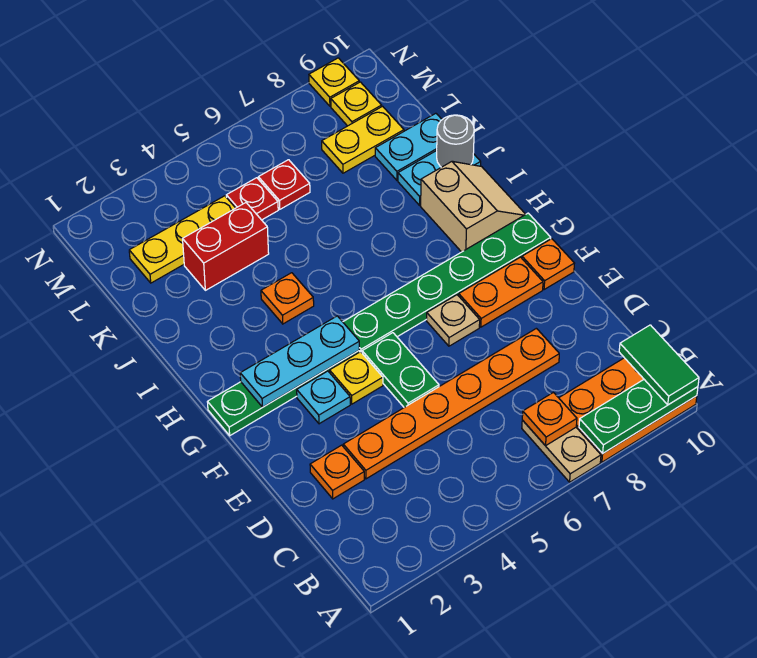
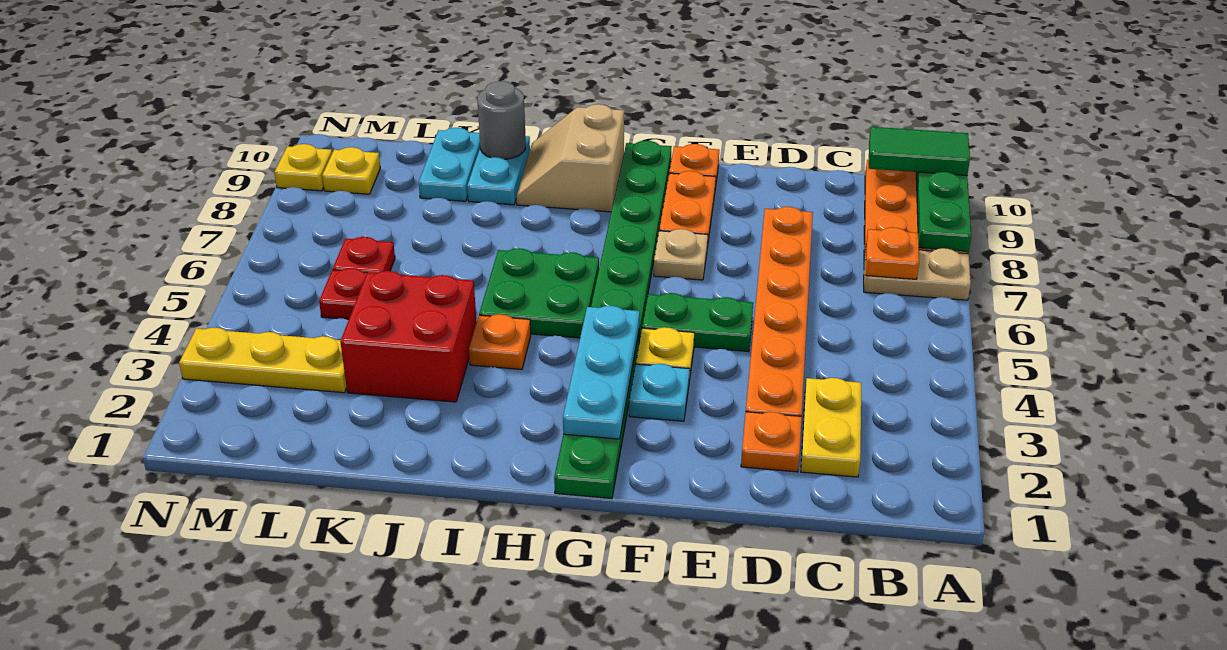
none -> green plate H5:I6 level 1
tan slope H9:I10 level 1 top 9 -> tan slope H9:I10 level 1 top H
red brick K3:K4 level 1 -> red brick J3:K4 level 1
yellow plate L2:L4 level 1 -> yellow plate L3:N3 level 1
yellow plate L8:L9 level 1 -> yellow plate C2:C3 level 1

